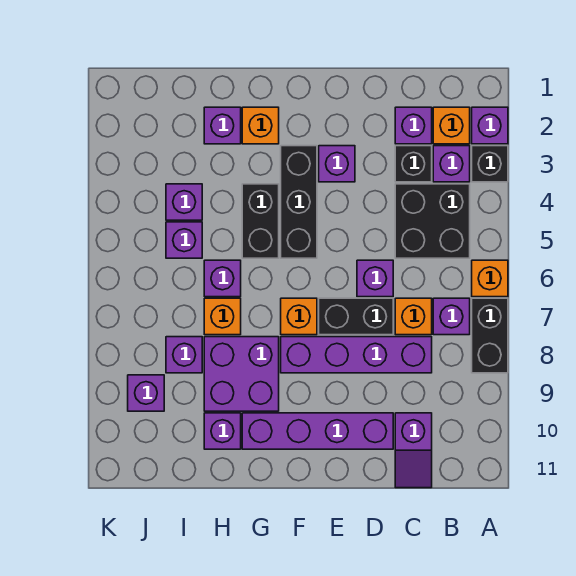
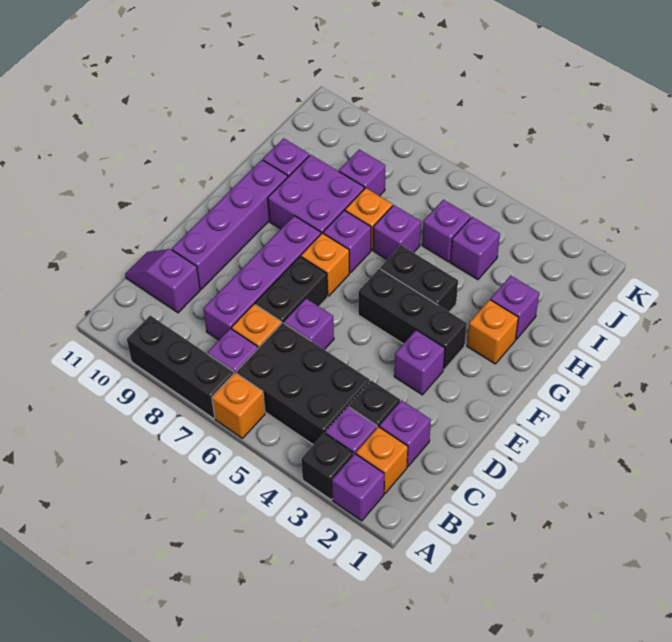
black brick A7:A8 level 1 -> black brick A7:A9 level 1
black brick B4:C5 level 1 -> black brick B4:C6 level 1
purple brick J9 level 1 -> purple brick G7 level 1

